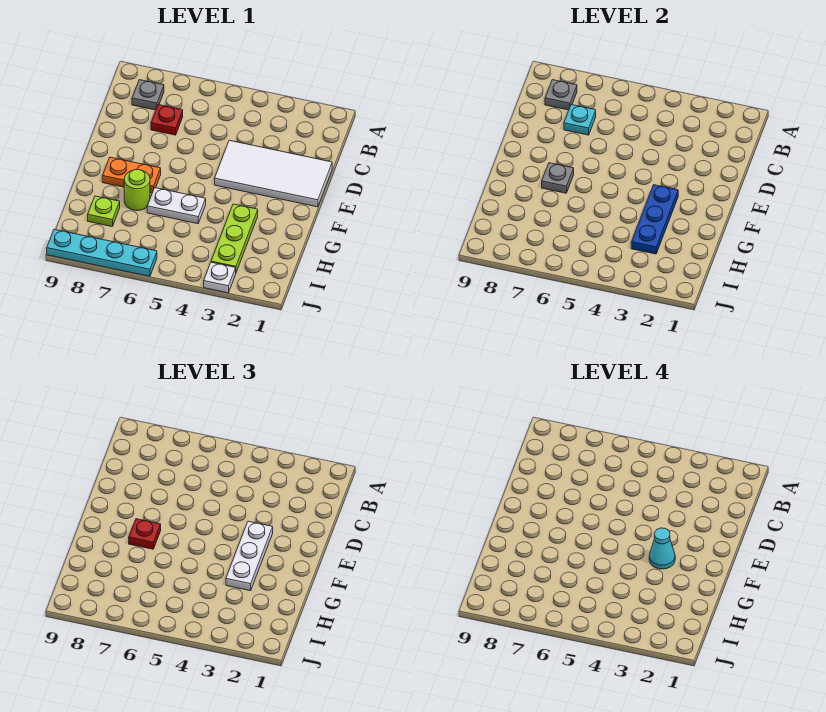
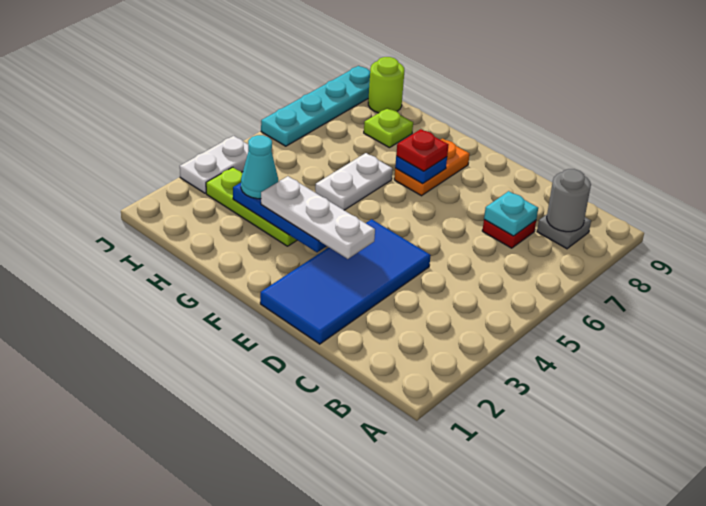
grey plate B8 level 2 -> grey round brick B8 level 2
white tile D1:E4 level 1 -> blue tile D1:E4 level 1
cyan cone F3 level 4 -> cyan cone H3 level 3
grey plate F7 level 2 -> blue plate F7 level 2
lime round brick G7 level 1 -> lime round brick I9 level 1
white plate J3 level 1 -> white plate J3:J4 level 1

